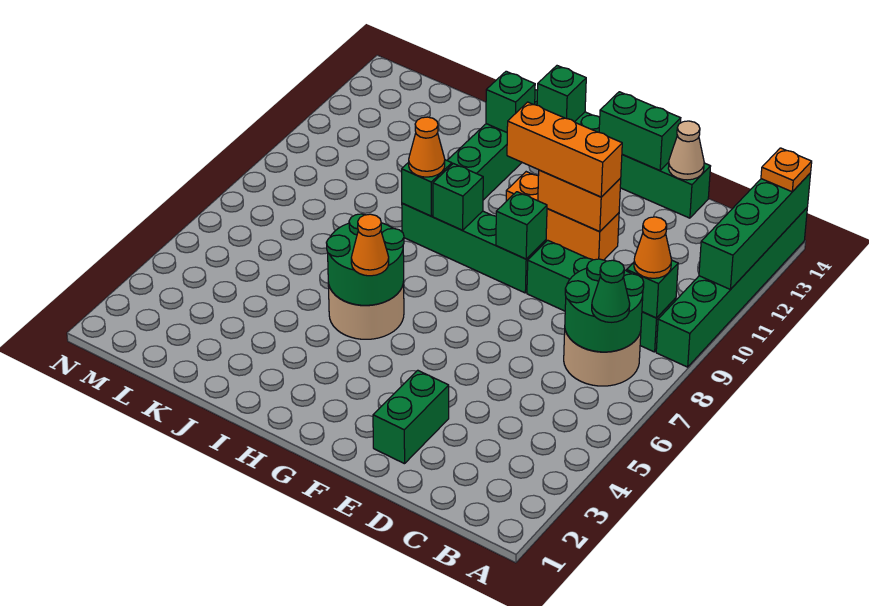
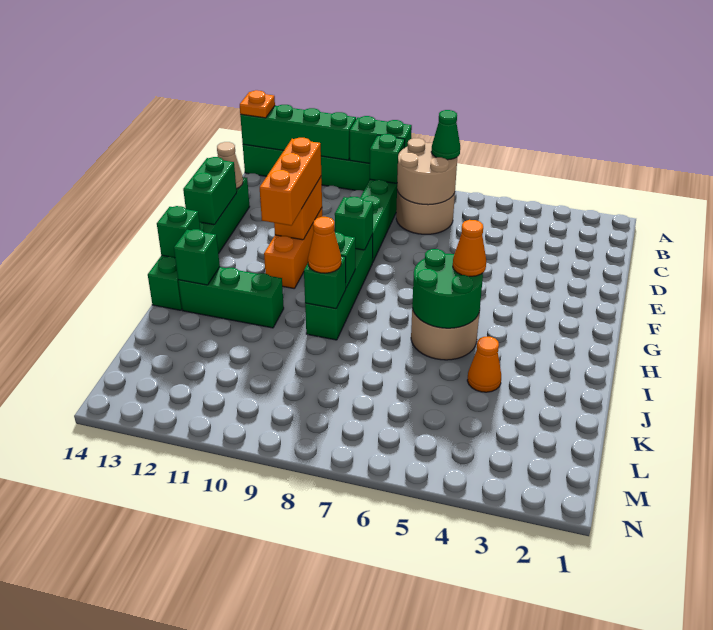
green round brick B7:C8 level 2 -> tan round brick B7:C8 level 2
orange cone B9 level 3 -> orange cone J4 level 1
green brick E2:E3 level 1 -> green brick A9:A10 level 2

